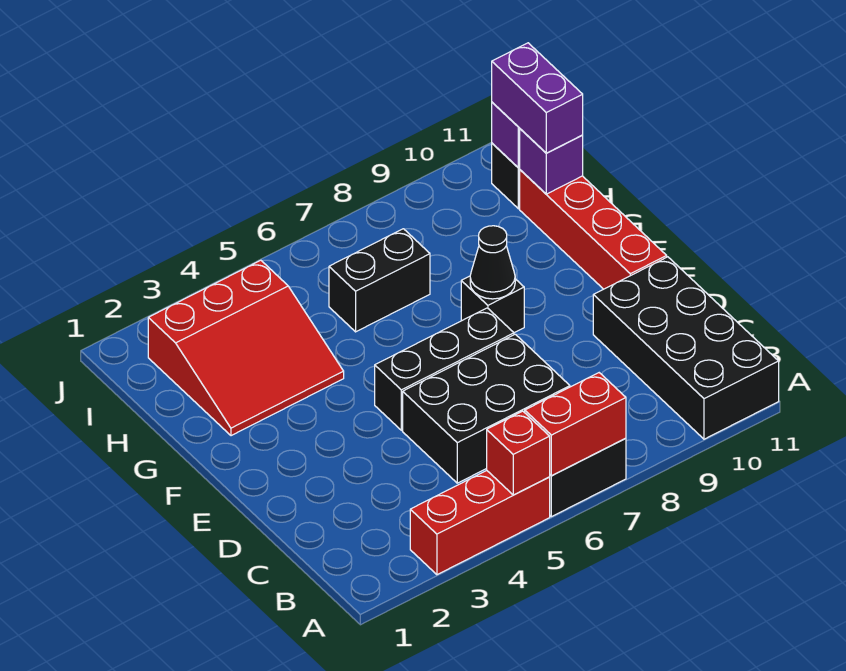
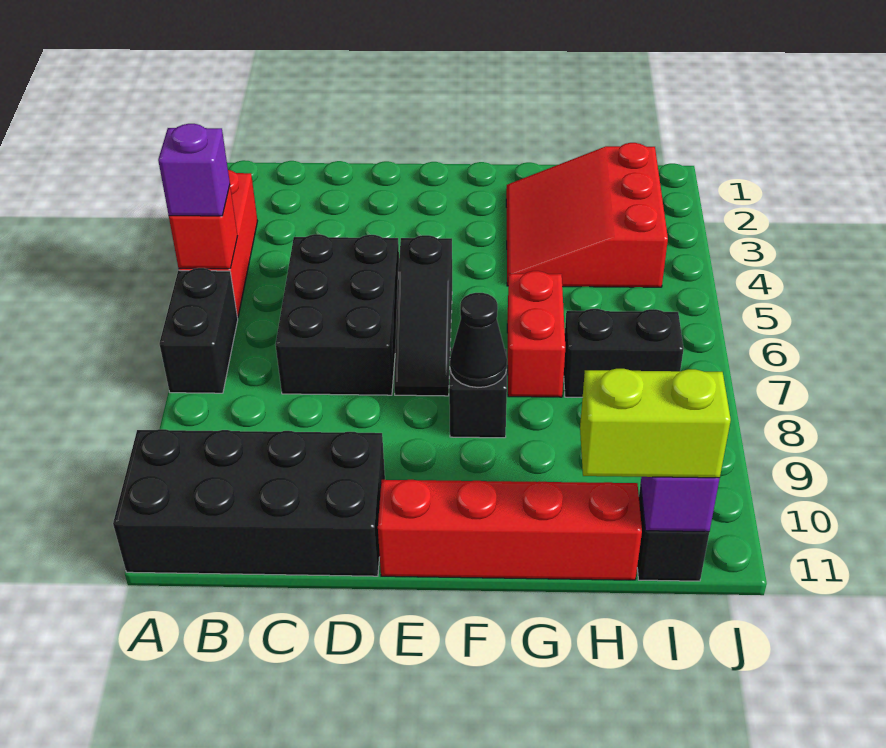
red brick A6:A7 level 2 -> red brick G6:G7 level 1
black brick E5:E7 level 1 -> black slope E5:E7 level 1 top 5
black brick H6:H7 level 1 -> black brick H7:I7 level 1
purple brick H11 level 2 -> purple brick A5 level 3
purple brick H11:I11 level 3 -> lime brick H11:I11 level 3

